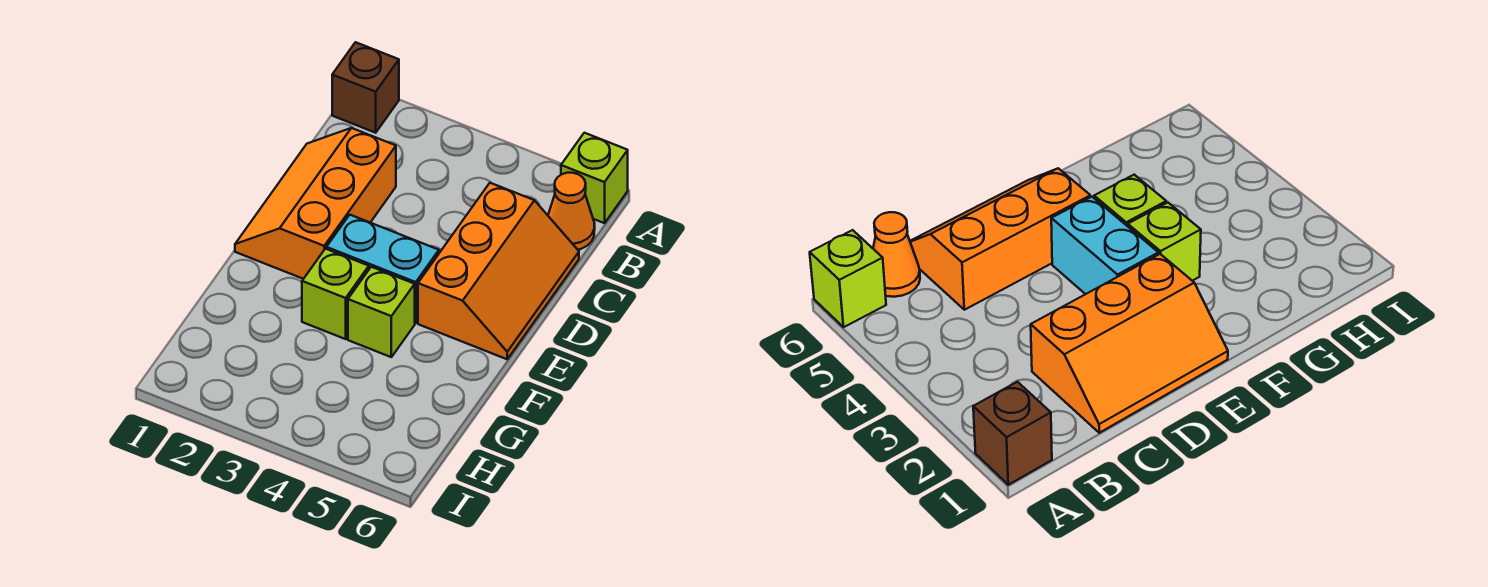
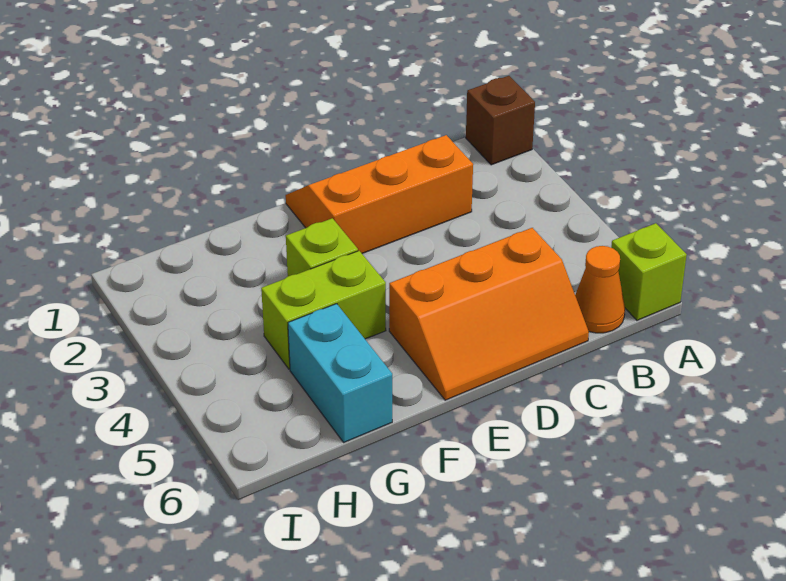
cyan brick E3:E4 level 1 -> cyan brick G5:G6 level 1
lime brick F4 level 1 -> lime brick F4:G4 level 1

